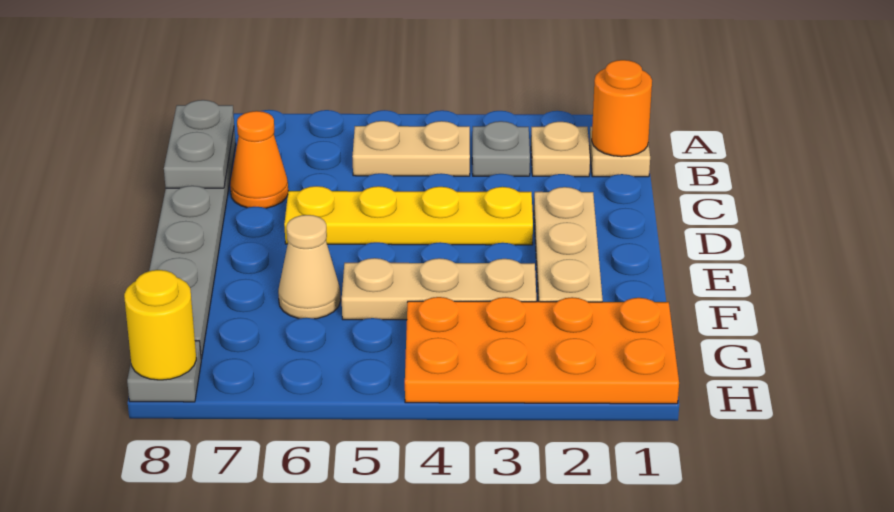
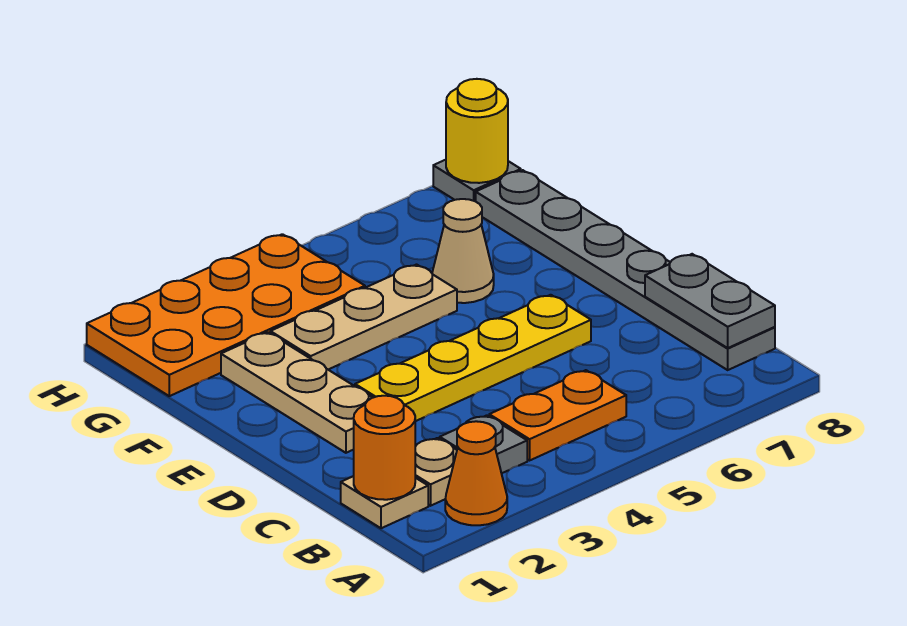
tan plate B4:B5 level 1 -> orange plate B4:B5 level 1
orange cone C7 level 1 -> orange cone A2 level 1

